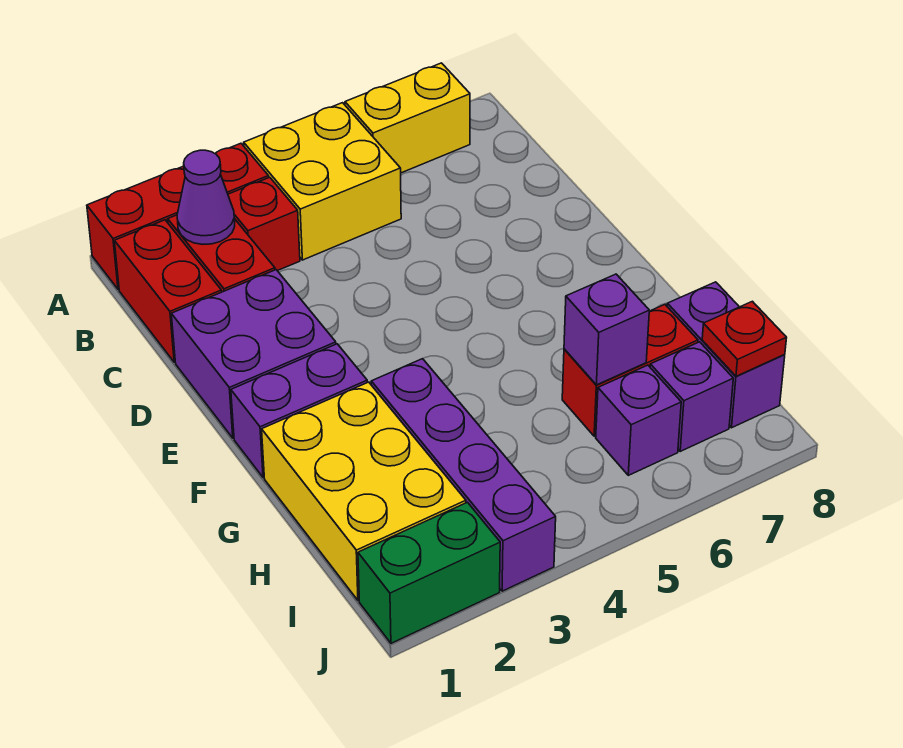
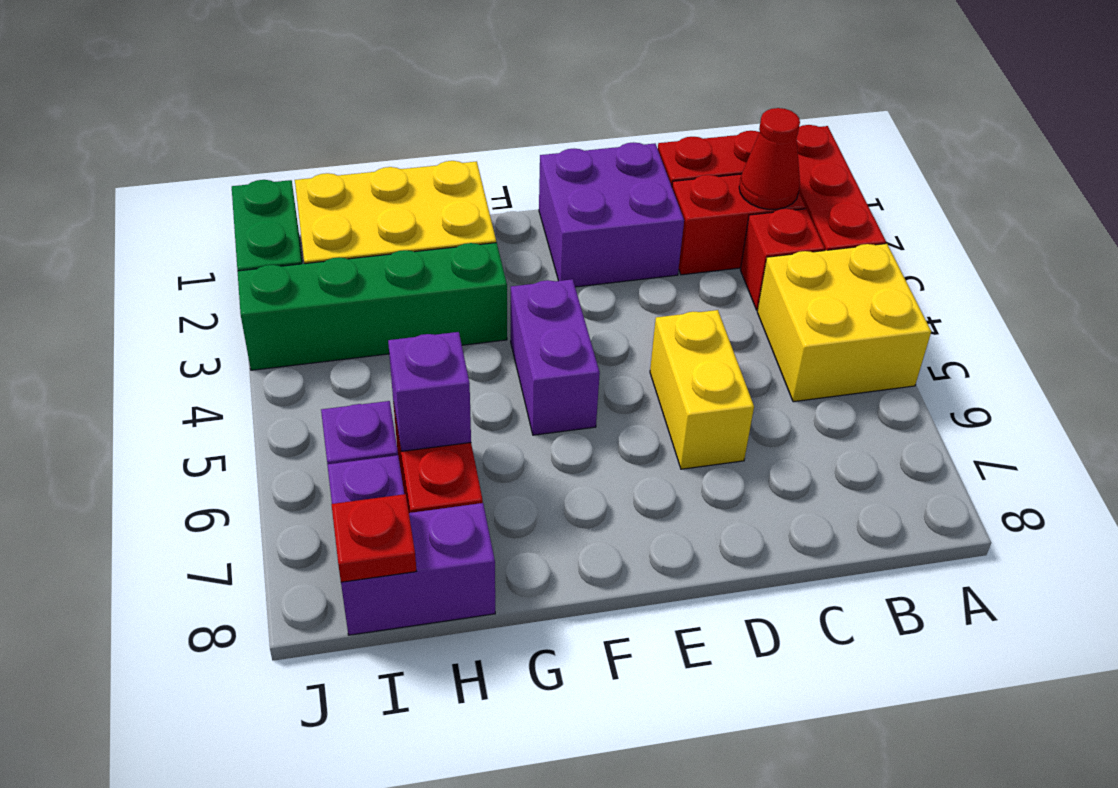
yellow brick A6:A7 level 1 -> yellow brick D5:D6 level 1
purple cone B2 level 2 -> red cone B2 level 2
purple brick F1:F2 level 1 -> purple brick F4:F5 level 1
purple brick G3:J3 level 1 -> green brick G3:J3 level 1

